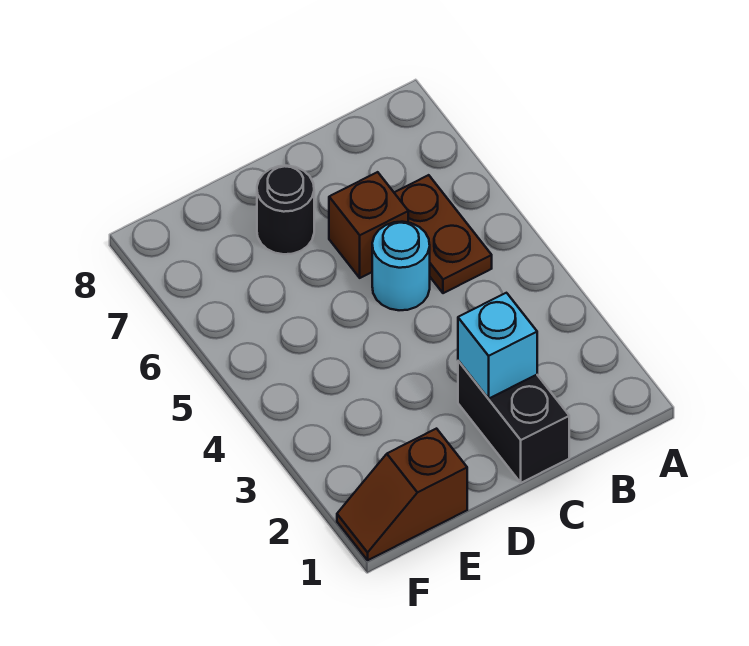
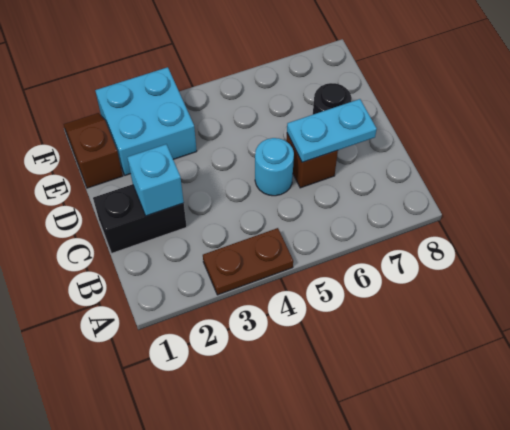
brown plate B5:B6 level 1 -> brown plate A3:A4 level 1
none -> cyan plate C6:C7 level 2
none -> cyan brick E2:F3 level 1

